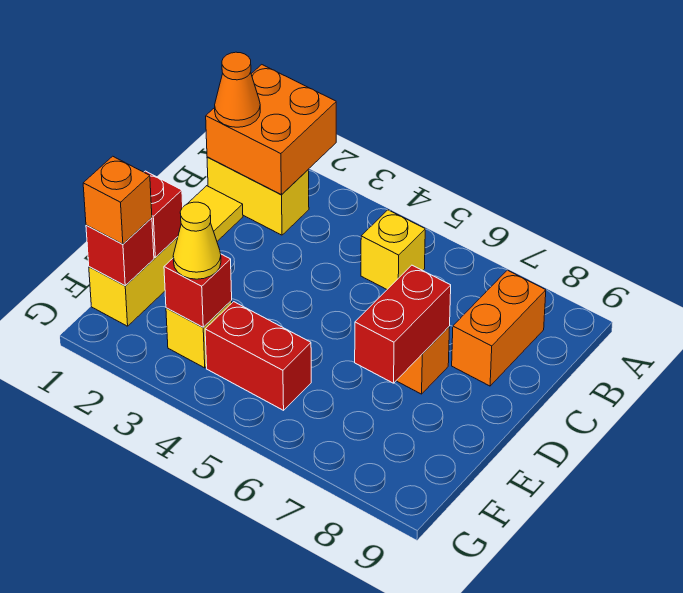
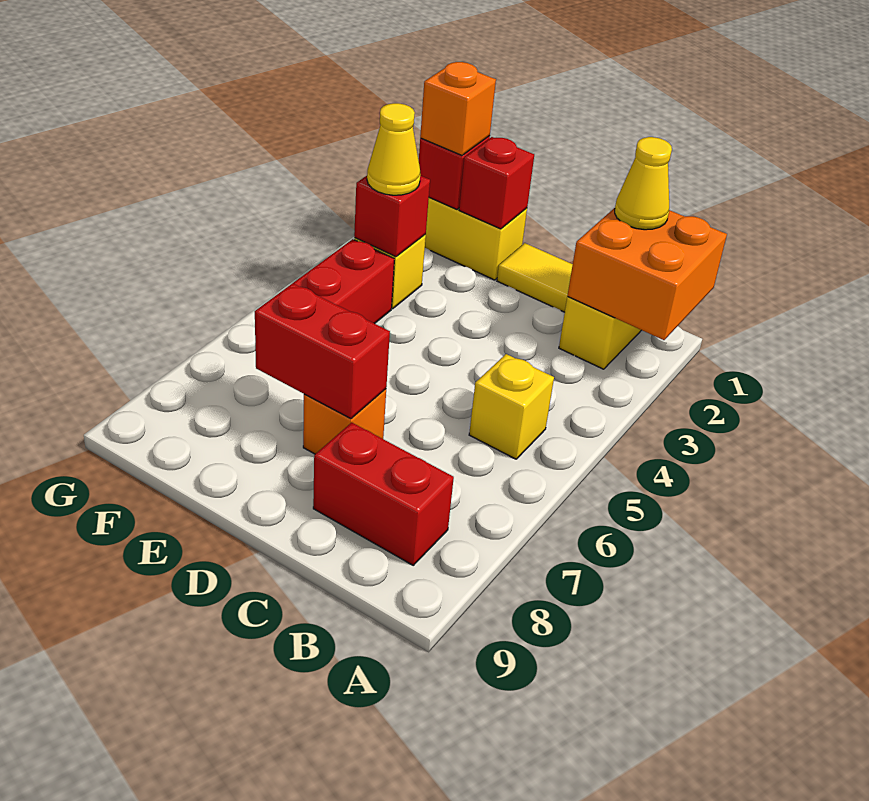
orange cone B1 level 3 -> yellow cone B1 level 3
orange brick B8:C8 level 1 -> red brick B8:C8 level 1

